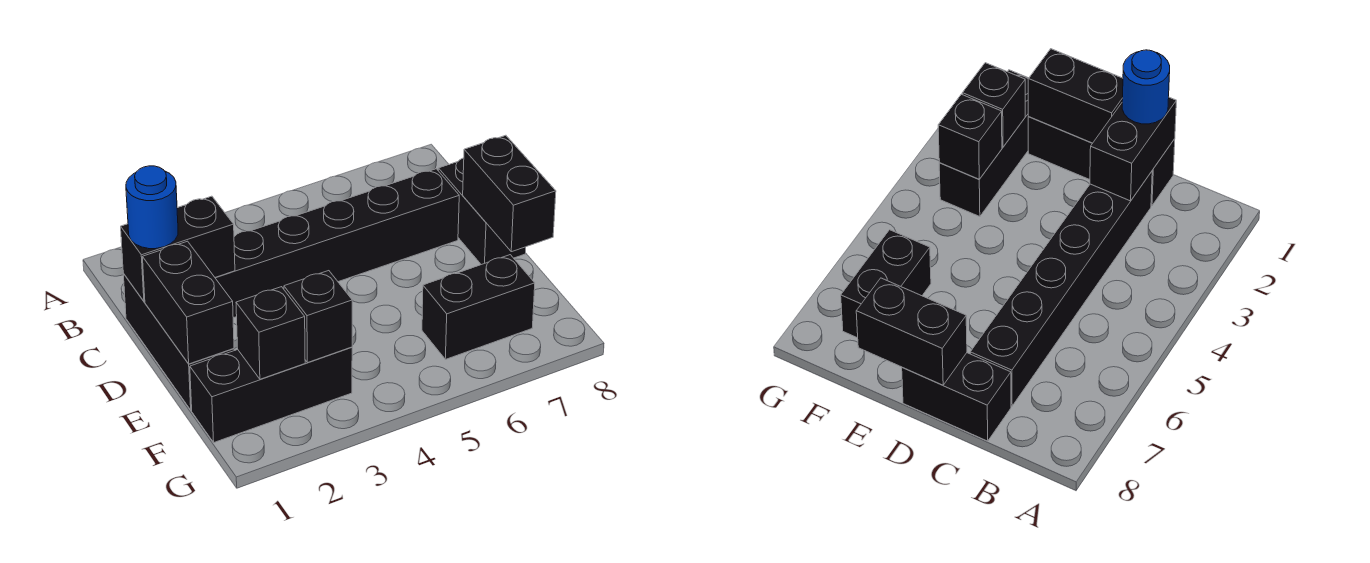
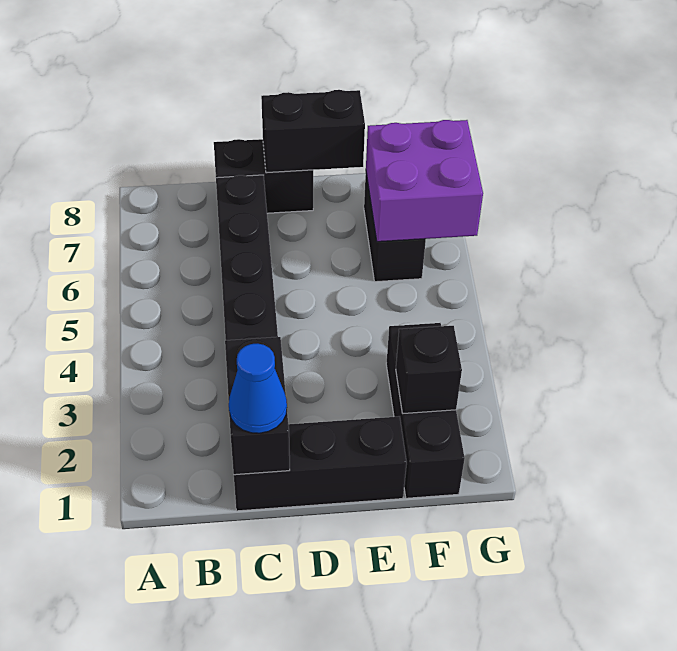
blue round brick C1 level 3 -> blue cone C1 level 3
black brick D1:E1 level 2 -> none
black brick F3 level 2 -> none
none -> purple brick F6:G7 level 2

